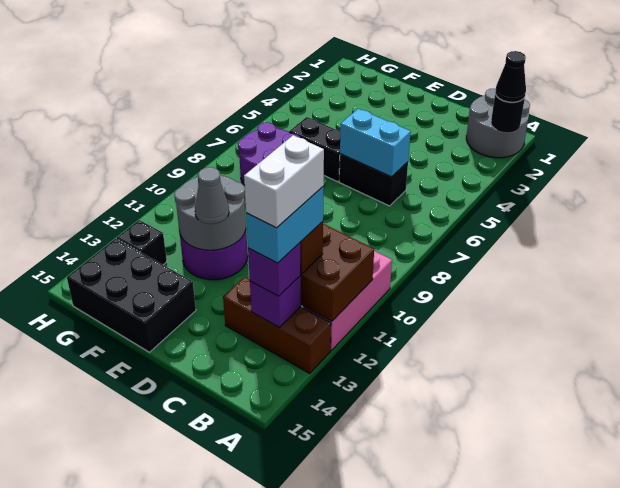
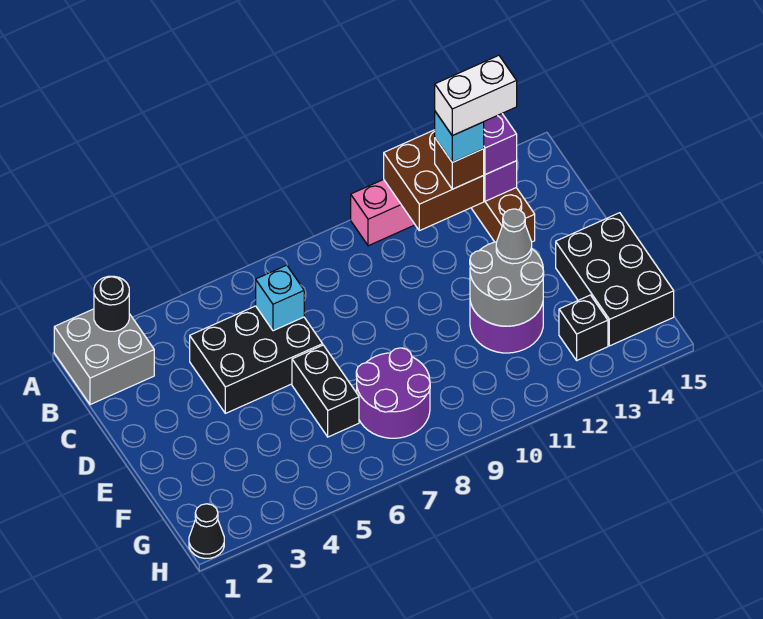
grey round brick A1:B2 level 1 -> grey brick A1:B2 level 1
black cone A2 level 3 -> black cone H1 level 1
cyan brick B12:B13 level 4 -> cyan brick B12 level 4
black brick C6:D6 level 1 -> black brick C4:D6 level 1
cyan brick C6:D6 level 2 -> cyan brick C6 level 2

